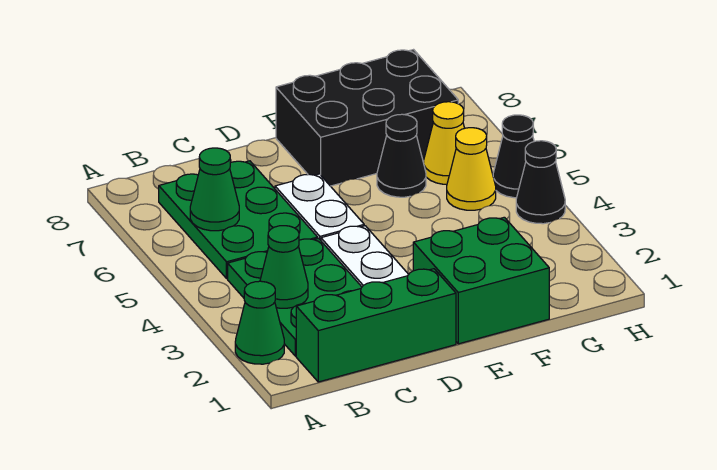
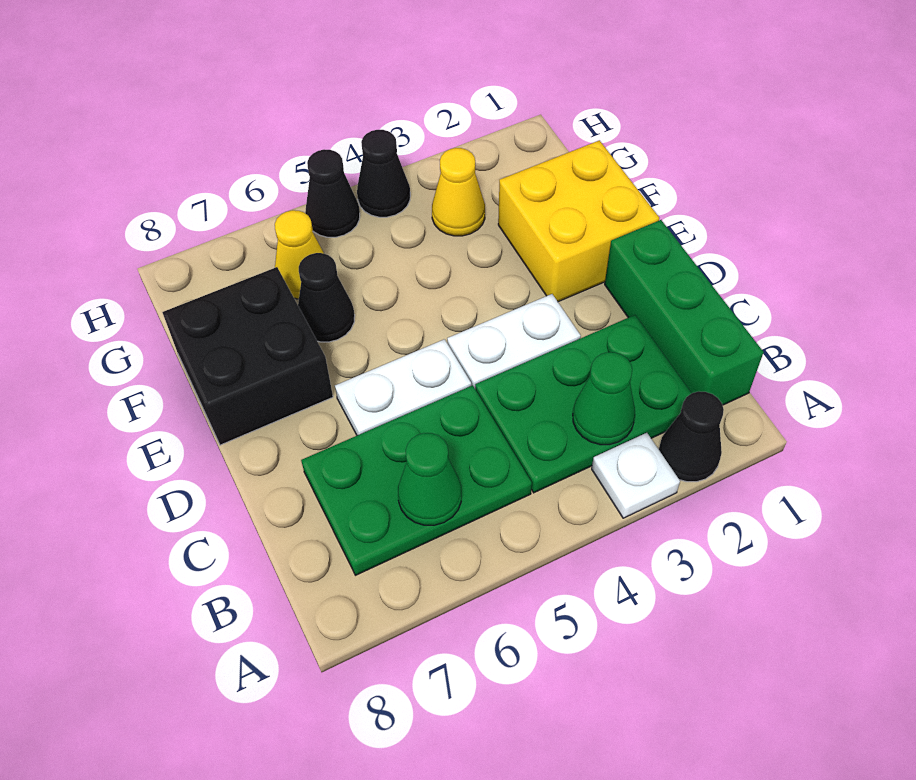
green cone A2 level 1 -> black cone A2 level 1
none -> white plate A3 level 1
green brick E1:F2 level 1 -> yellow brick E1:F2 level 1
black brick E7:G8 level 1 -> black brick E7:F8 level 1
yellow cone G5 level 1 -> yellow cone G3 level 1

